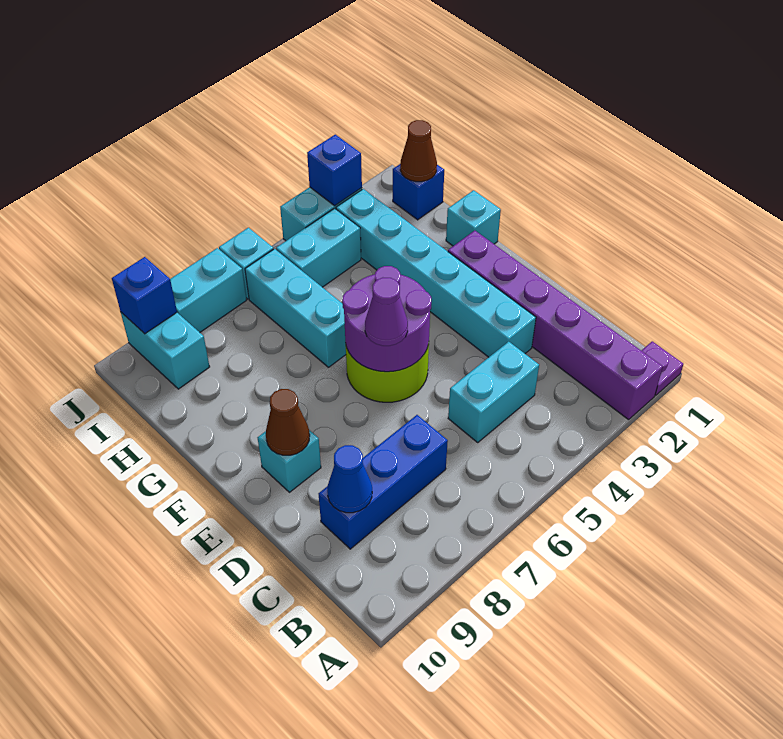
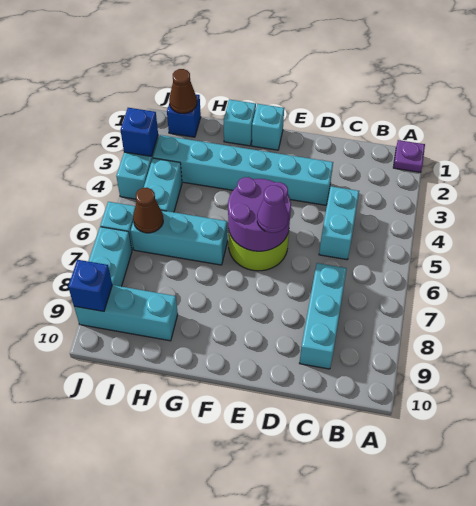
purple brick A2:F2 level 1 -> none
blue brick C7:C9 level 1 -> cyan brick C7:C9 level 1
blue cone C9 level 2 -> none
cyan brick E9 level 1 -> cyan brick F1 level 1
brown cone E9 level 2 -> brown cone I6 level 2
cyan brick I9:J9 level 1 -> cyan brick H9:J9 level 1

